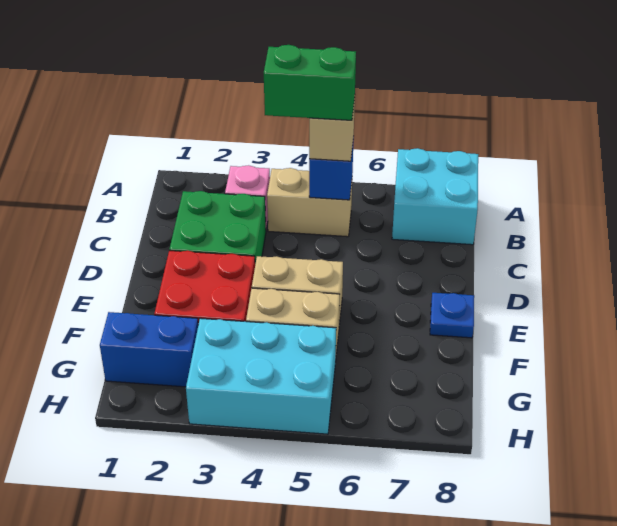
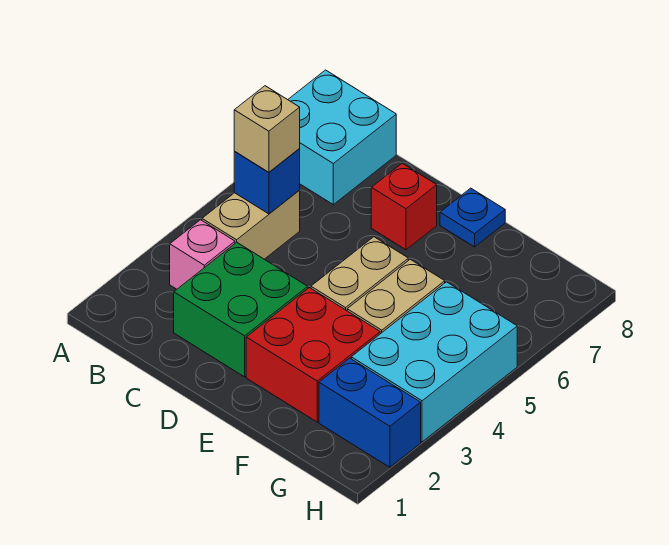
green brick B4:B5 level 4 -> none
none -> red brick D7 level 1
blue brick G1:G2 level 1 -> blue brick G2:H2 level 1

